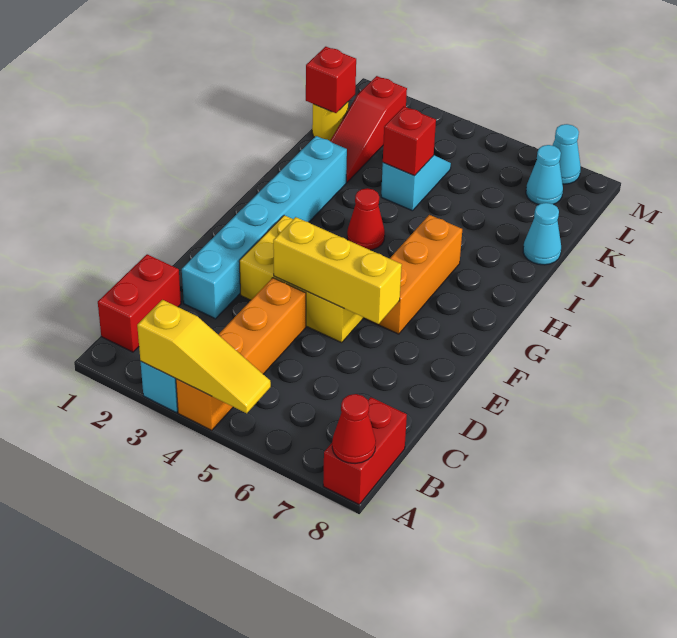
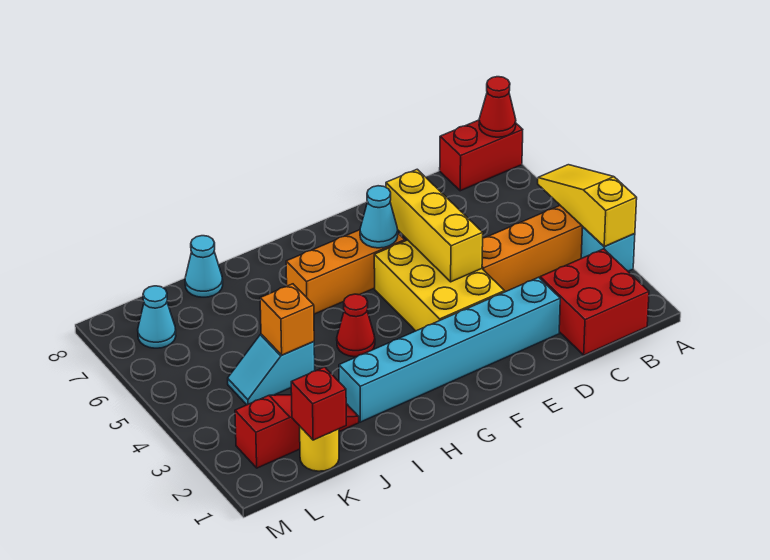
red brick B1:C1 level 1 -> red brick B1:C2 level 1
red brick J4 level 2 -> orange brick J4 level 2
cyan cone M7 level 1 -> cyan cone F6 level 2

